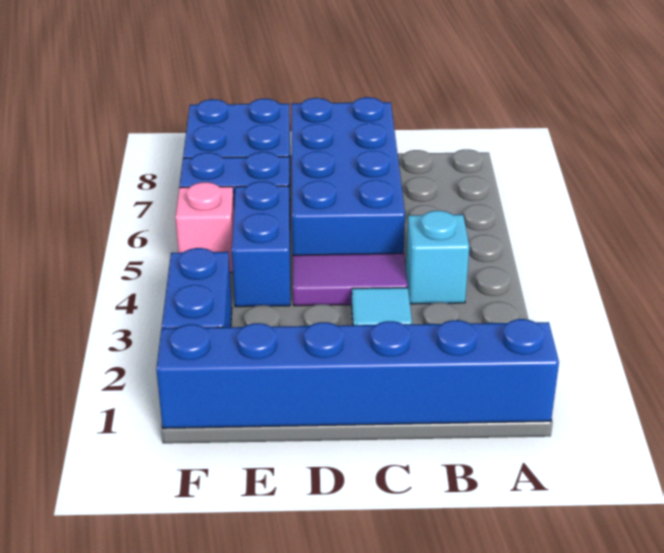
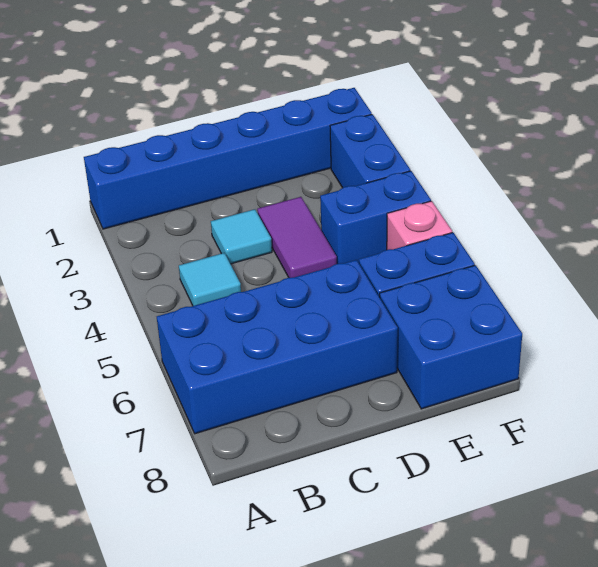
cyan brick B4 level 1 -> cyan tile B4 level 1
purple tile C4:D4 level 1 -> purple tile D3:D4 level 1
blue brick C5:D8 level 1 -> blue brick A6:D7 level 1
blue brick E4:E5 level 1 -> blue brick E4:F4 level 1

